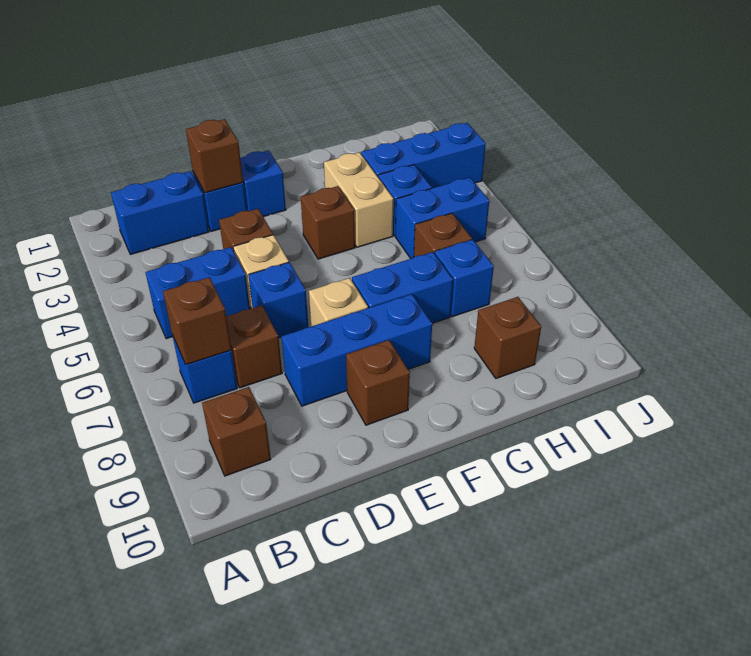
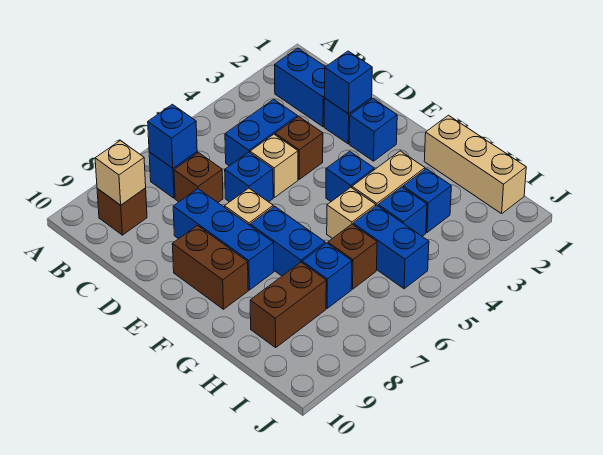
blue brick B5:C5 level 1 -> blue brick C4:C5 level 1
brown brick B7 level 2 -> blue brick B7 level 2
none -> tan brick B9 level 2
brown brick D2 level 2 -> blue brick D2 level 2
brown brick E9 level 1 -> brown brick E9:F9 level 1
brown brick F4 level 1 -> blue brick F4 level 1
none -> tan brick G1:I1 level 1
none -> tan brick G5 level 1
blue brick H3:J3 level 1 -> blue brick H3 level 1
brown brick H9 level 1 -> brown brick H8:H9 level 1

